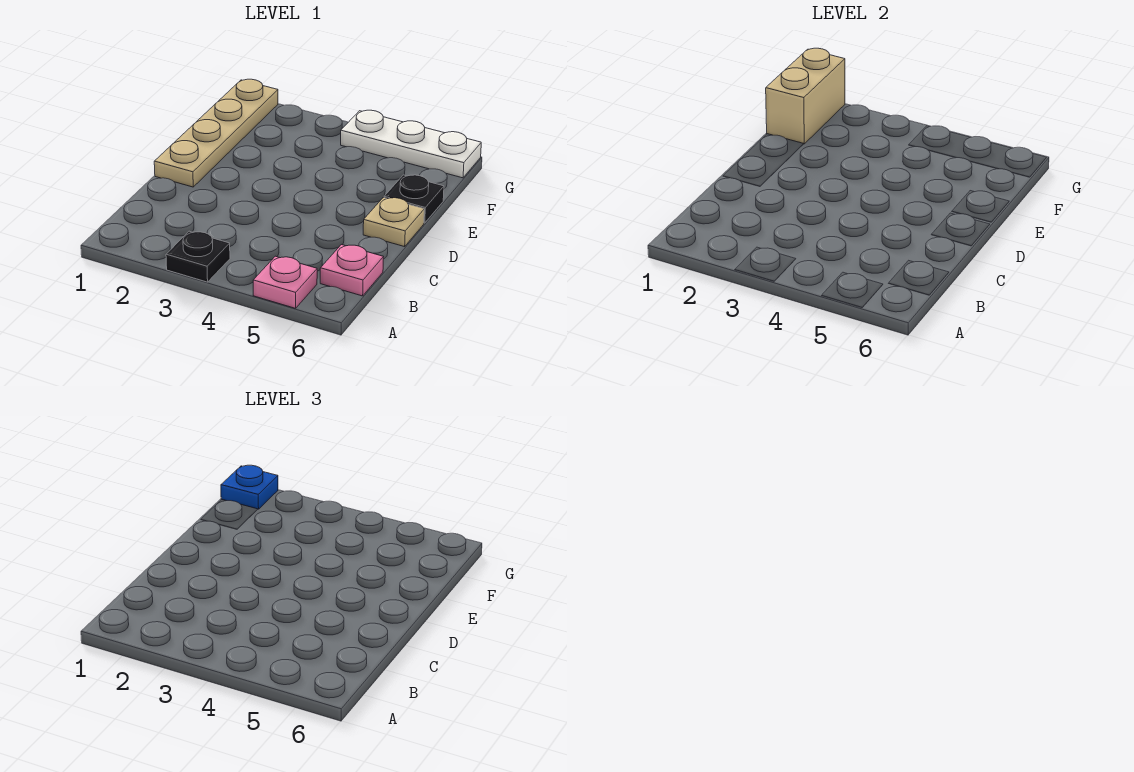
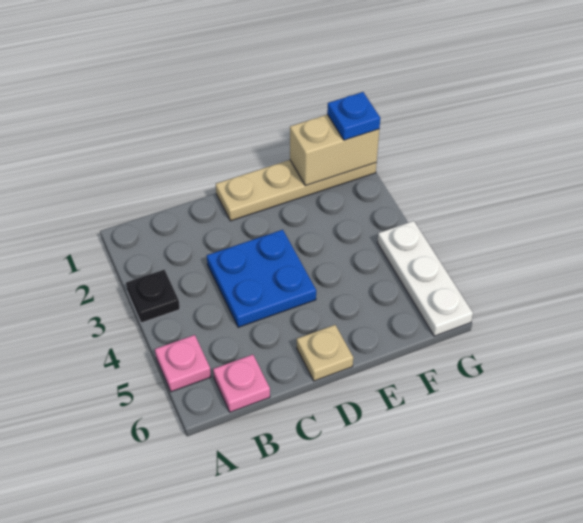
none -> blue plate C3:D4 level 1
black plate E6 level 1 -> none

